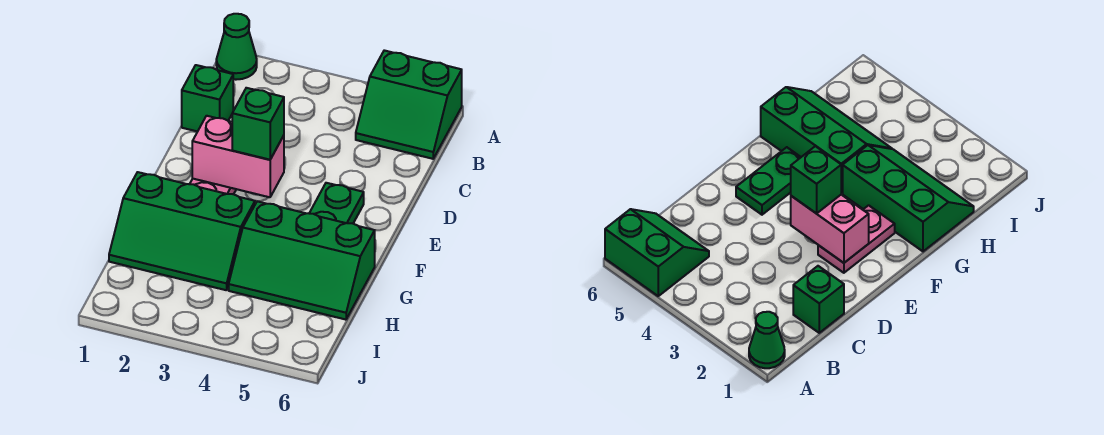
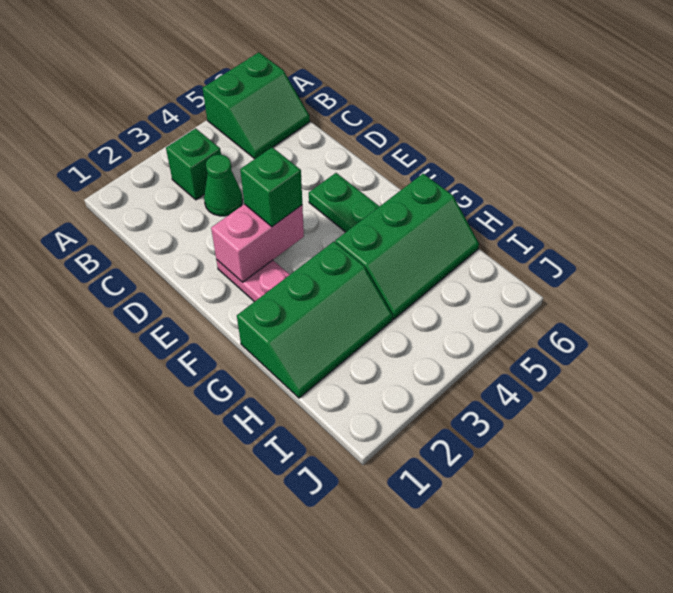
green cone A1 level 1 -> green cone C3 level 1
green brick C1 level 1 -> green brick B3 level 1

